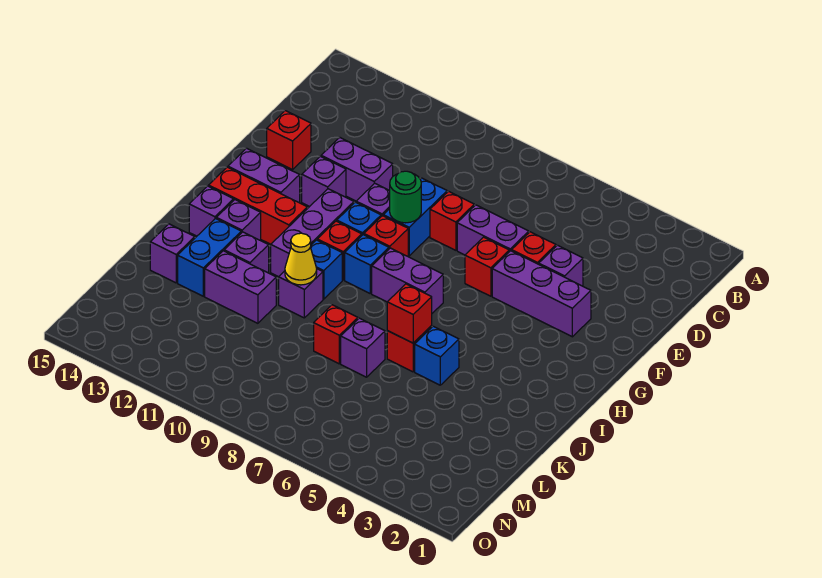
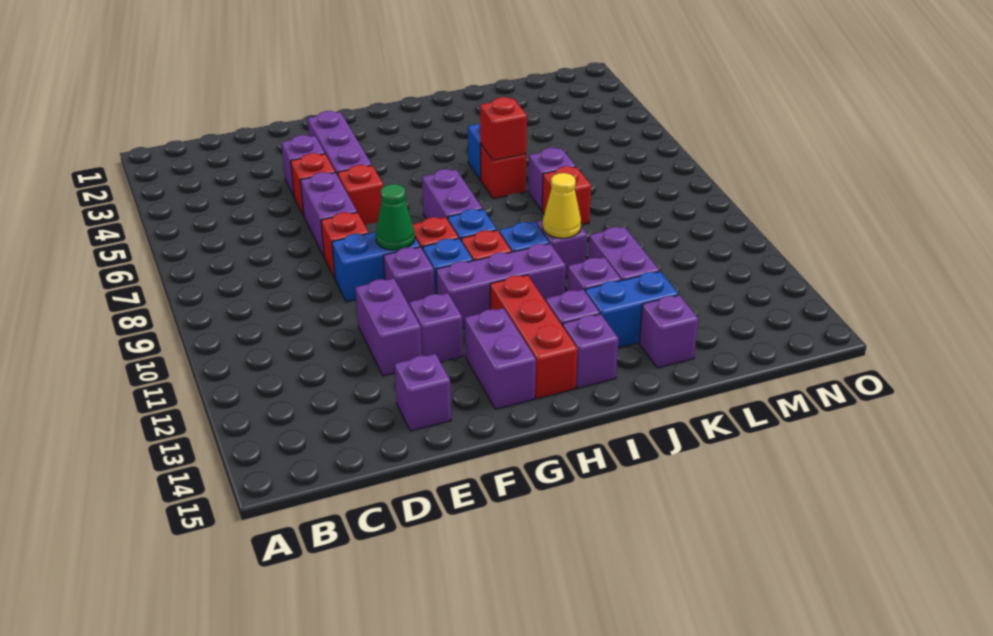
red brick E14 level 1 -> purple brick E14 level 1
green round brick F9 level 2 -> green cone F9 level 2

